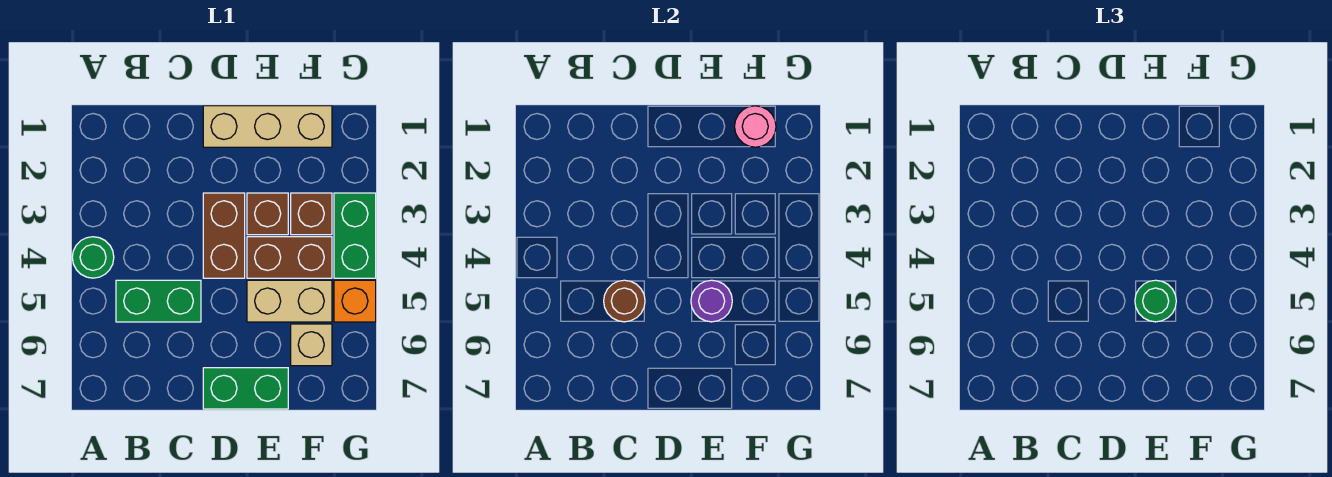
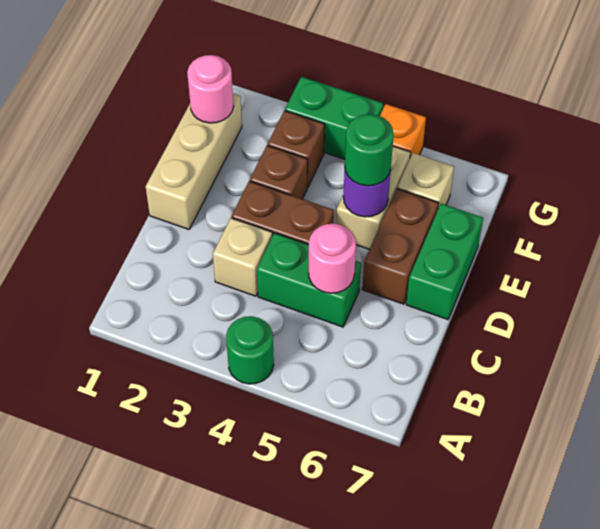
green brick B5:C5 level 1 -> green brick C4:C5 level 1
none -> tan brick C3 level 1
brown round brick C5 level 2 -> pink round brick C5 level 2
brown brick E4:F4 level 1 -> brown brick D6:E6 level 1

